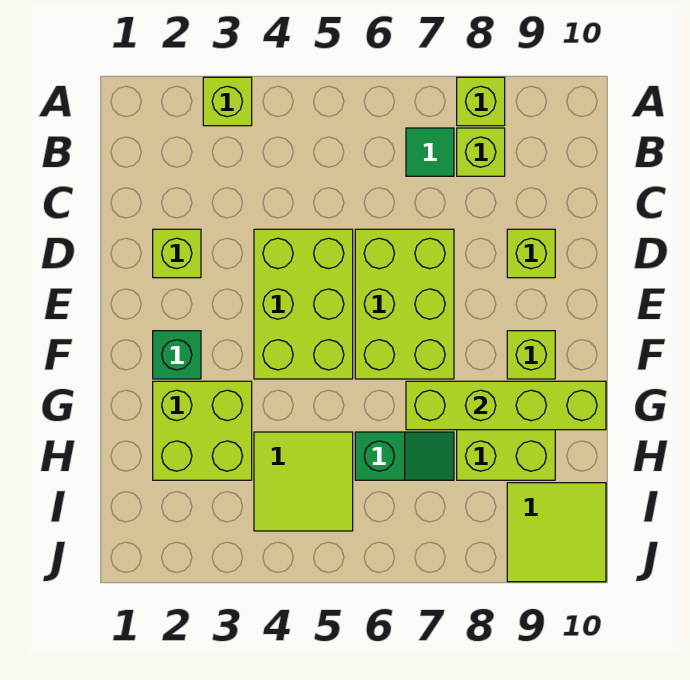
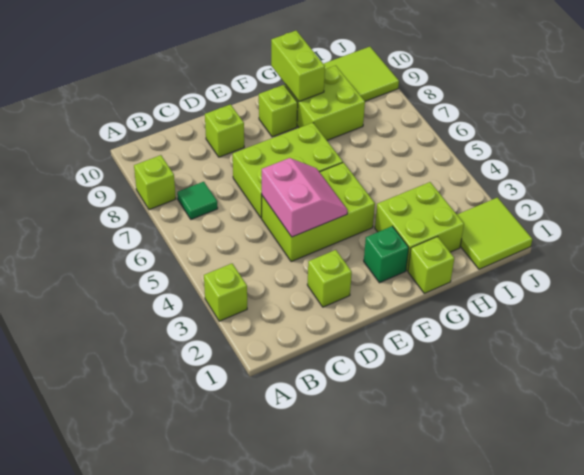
lime brick B8 level 1 -> lime brick G1 level 1
none -> pink slope D4:E5 level 2 top D
lime brick G7:G10 level 2 -> lime brick G9:G10 level 2
lime tile H4:I5 level 1 -> lime tile I1:J2 level 1
green slope H6:H7 level 1 top 6 -> none

